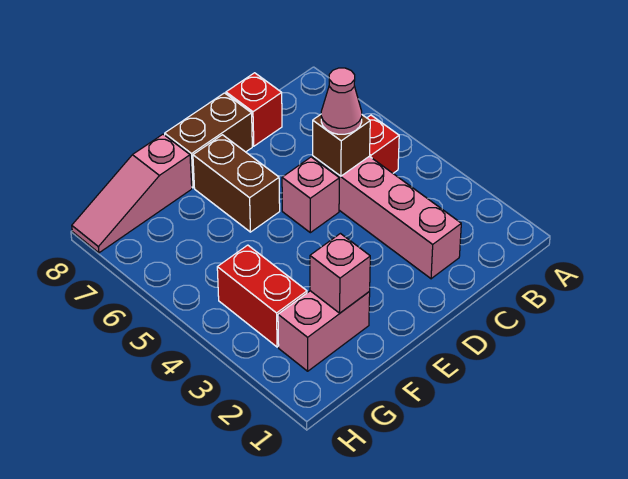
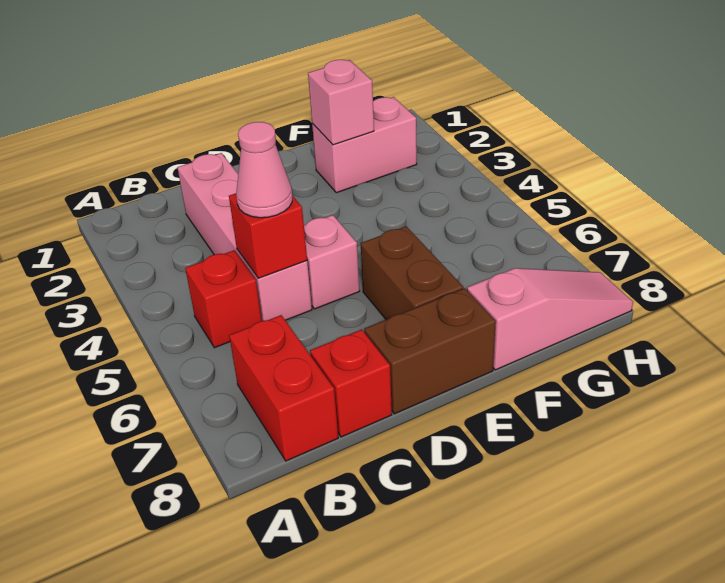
brown brick C5 level 2 -> red brick C5 level 2
red brick G3:G4 level 1 -> red brick B7:B8 level 1

